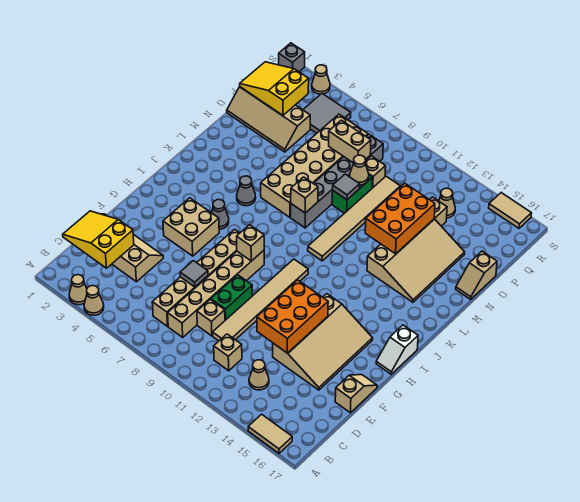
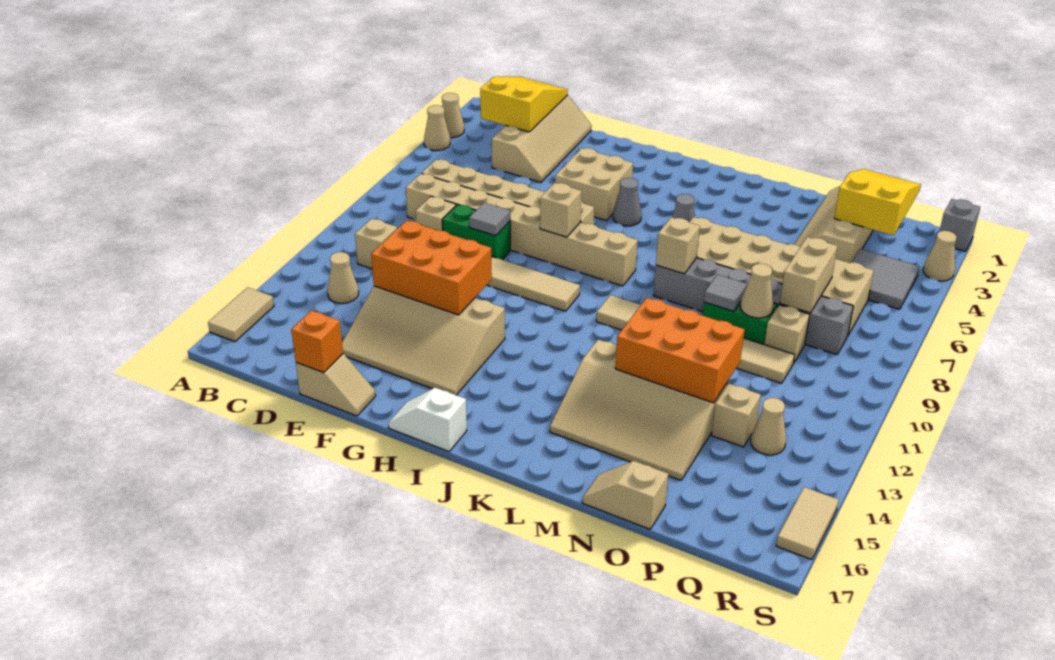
tan brick C8:H8 level 1 -> tan brick C8:J8 level 1
grey tile E7 level 2 -> grey tile F9 level 2
none -> orange brick E17 level 2

